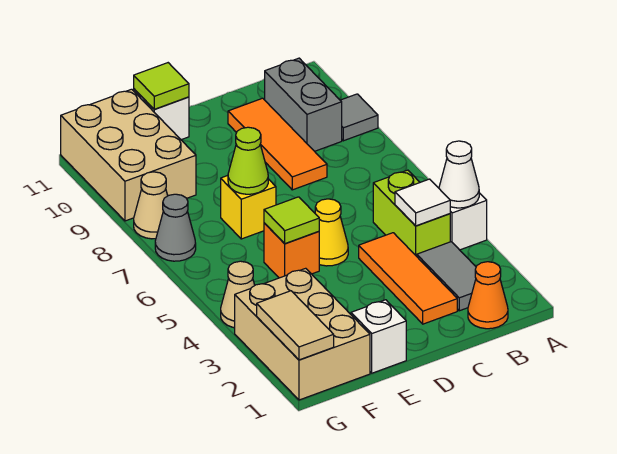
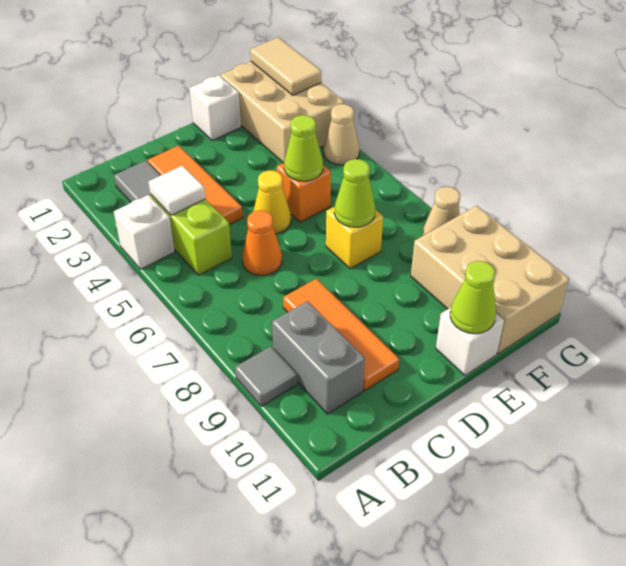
white cone A4 level 2 -> none
orange cone B1 level 1 -> orange cone C6 level 1
lime tile E5 level 2 -> lime cone E5 level 2
lime tile E11 level 2 -> lime cone E11 level 2
grey cone G7 level 1 -> none

